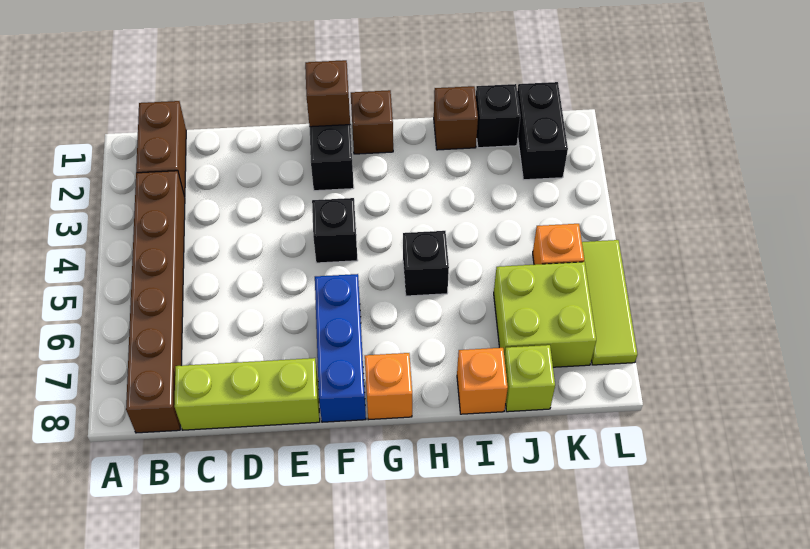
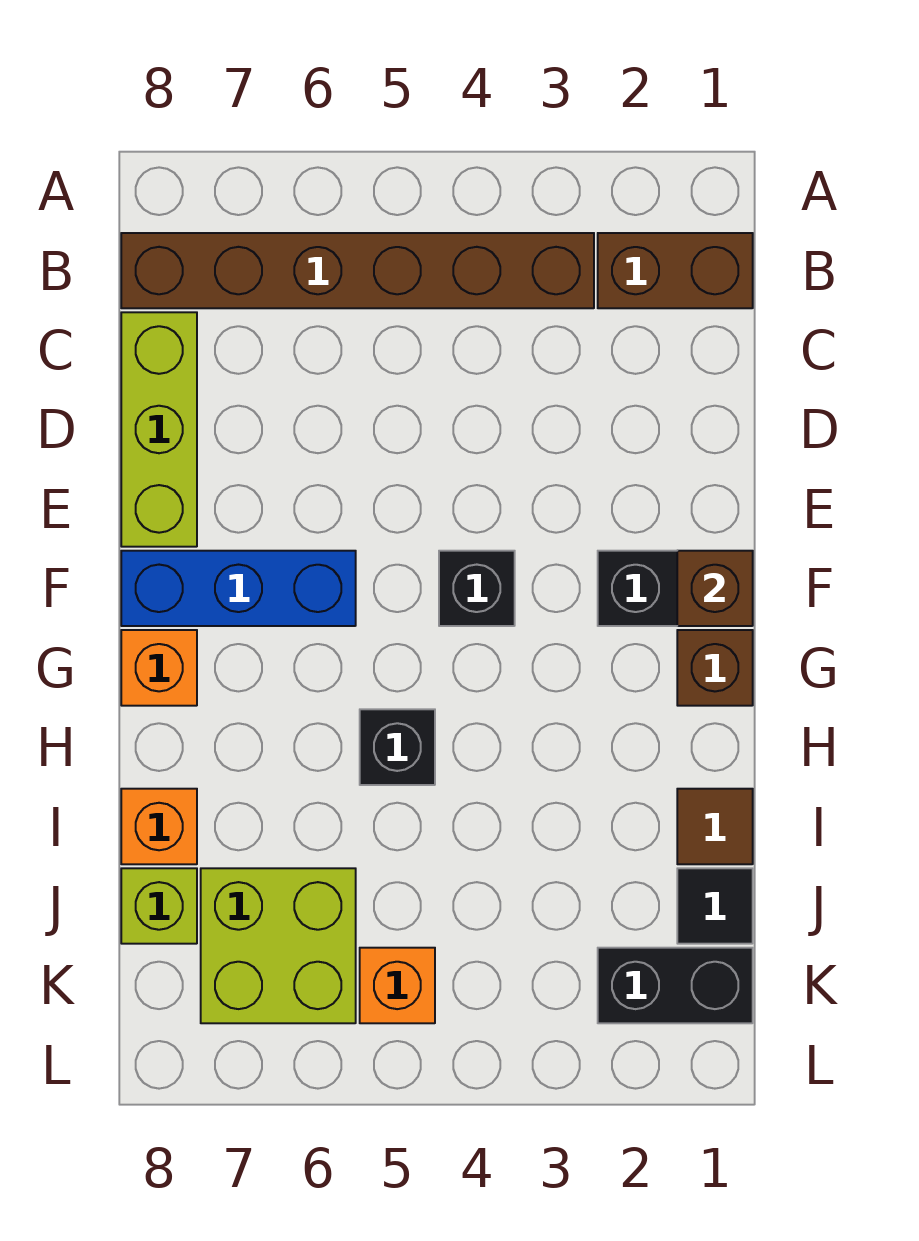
brown brick I1 level 1 -> brown tile I1 level 1
black brick J1 level 1 -> black tile J1 level 1
lime tile L5:L7 level 1 -> none

